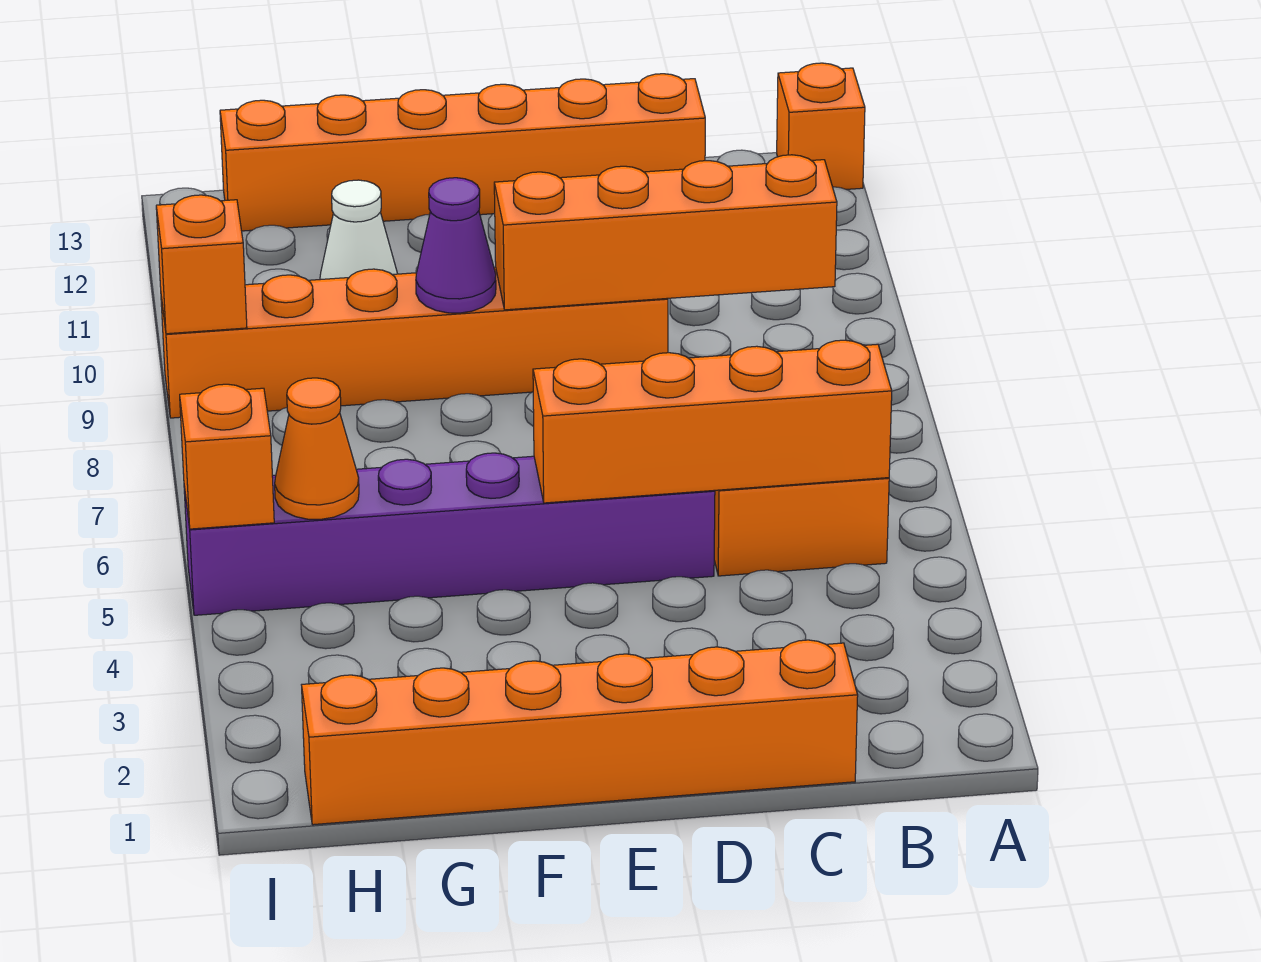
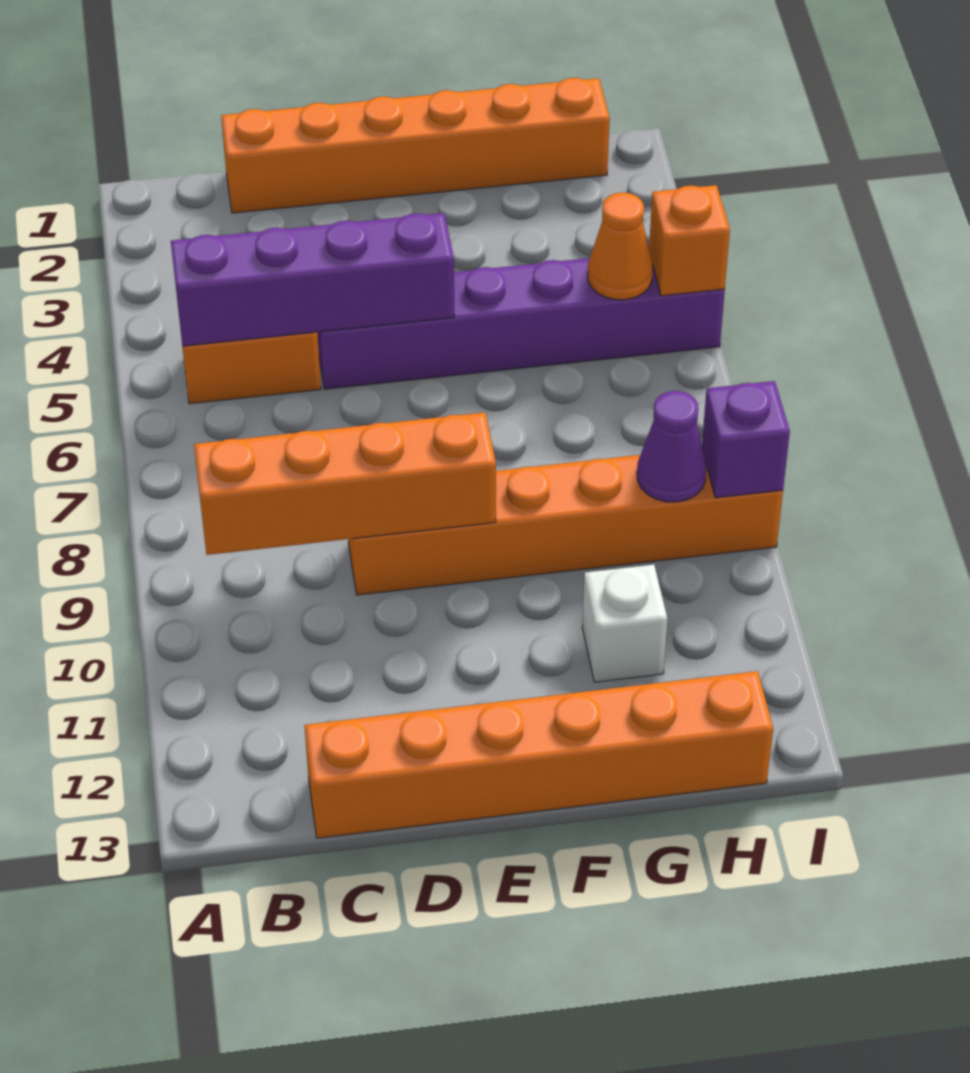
orange brick A13 level 1 -> none
orange brick B5:E5 level 2 -> purple brick B5:E5 level 2
purple cone F9 level 2 -> purple cone H9 level 2
white cone G11 level 1 -> white brick G11 level 1
orange brick I9 level 2 -> purple brick I9 level 2

